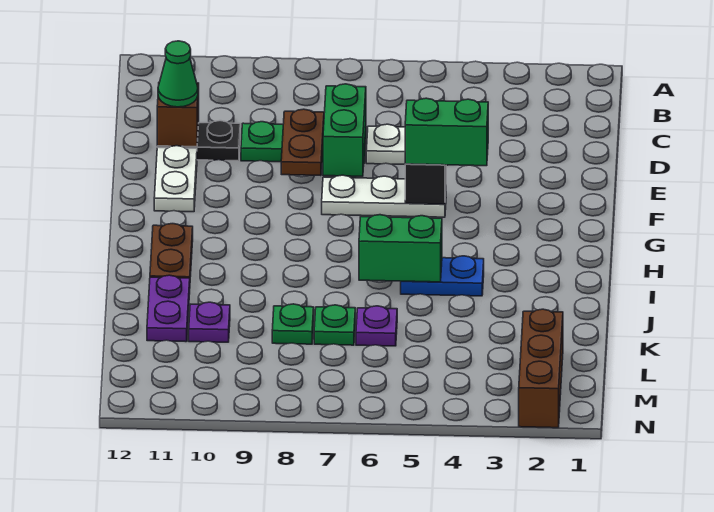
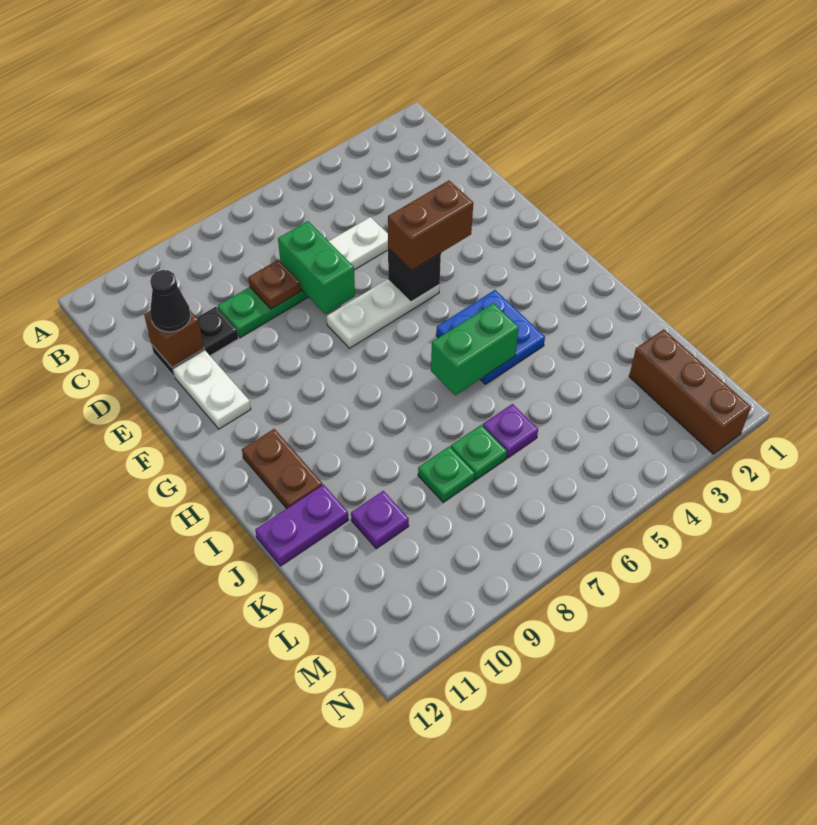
brown plate D8:E8 level 2 -> brown plate D8 level 2
green cone D11 level 3 -> black cone D11 level 3
green brick F4:F5 level 3 -> brown brick F4:F5 level 3
blue plate I4:I5 level 1 -> blue plate H4:I5 level 1
purple plate J11:K11 level 1 -> purple plate J11:J12 level 1

